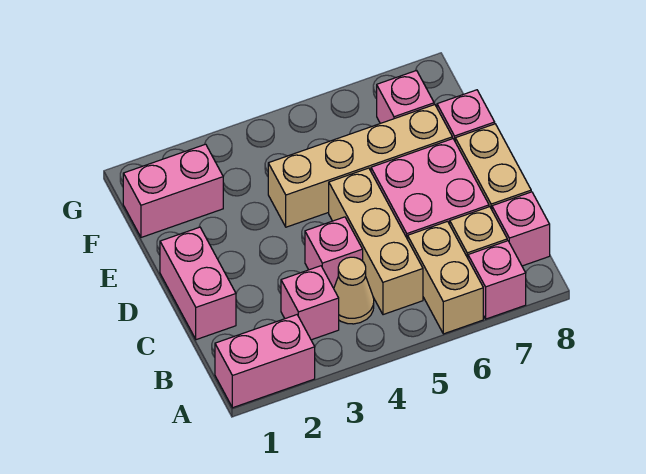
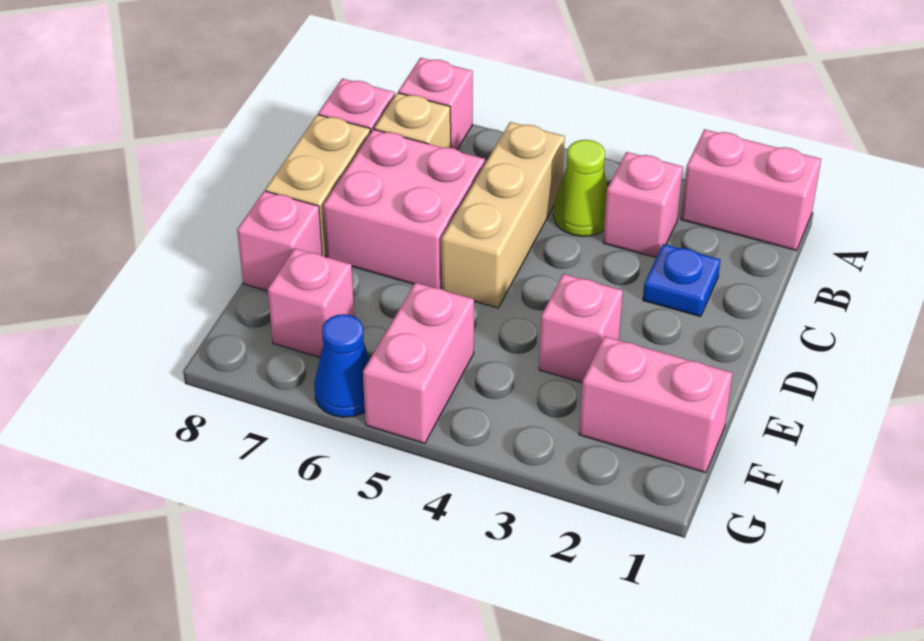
tan brick A6:B6 level 1 -> none
tan cone B4 level 1 -> lime cone B4 level 1
pink brick C1:D1 level 1 -> pink brick F5:G5 level 1
none -> blue plate C2 level 1
pink brick C4 level 1 -> pink brick E3 level 1
tan brick E4:E7 level 1 -> none
none -> blue cone G6 level 1

